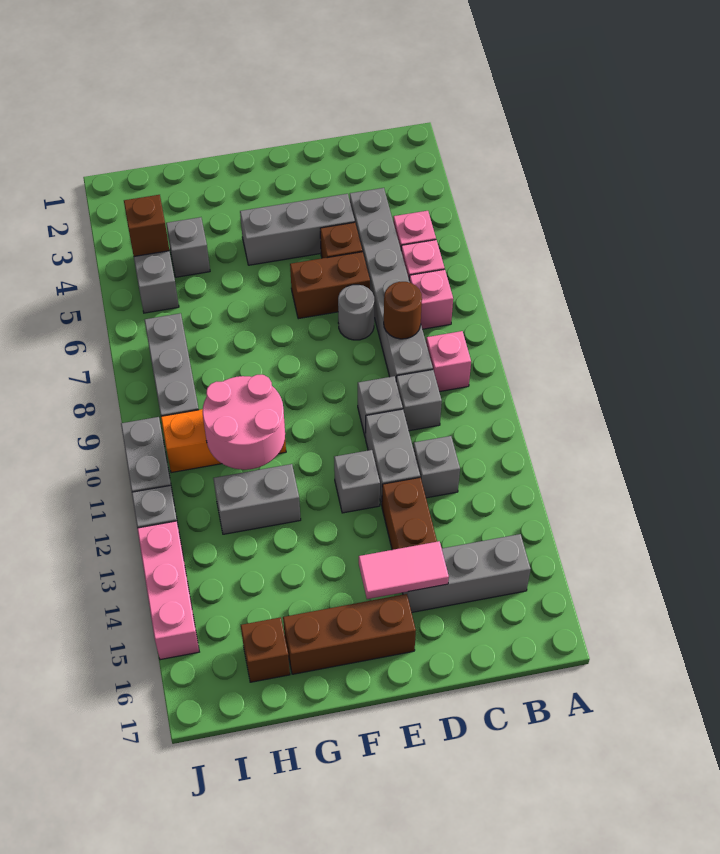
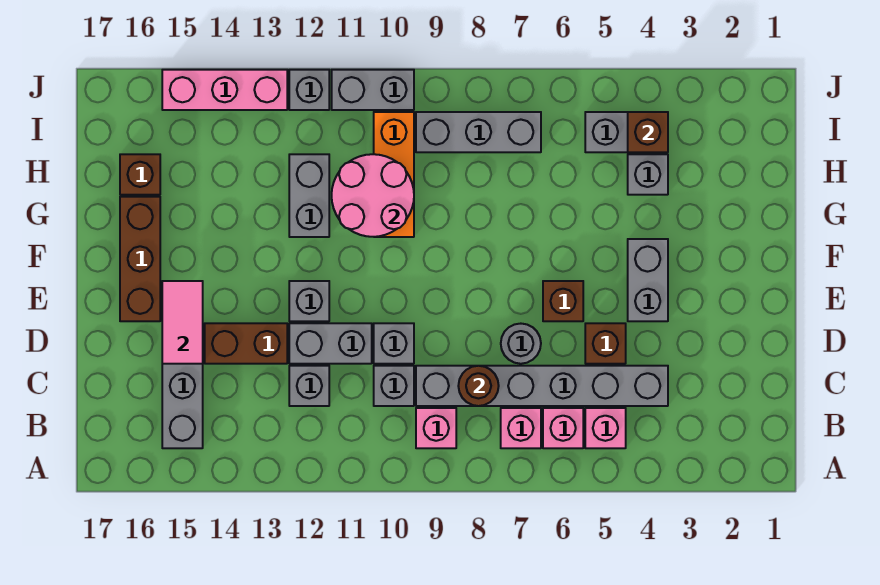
grey brick D4:F4 level 1 -> grey brick E4:F4 level 1
brown brick D6:E6 level 1 -> brown brick E6 level 1

